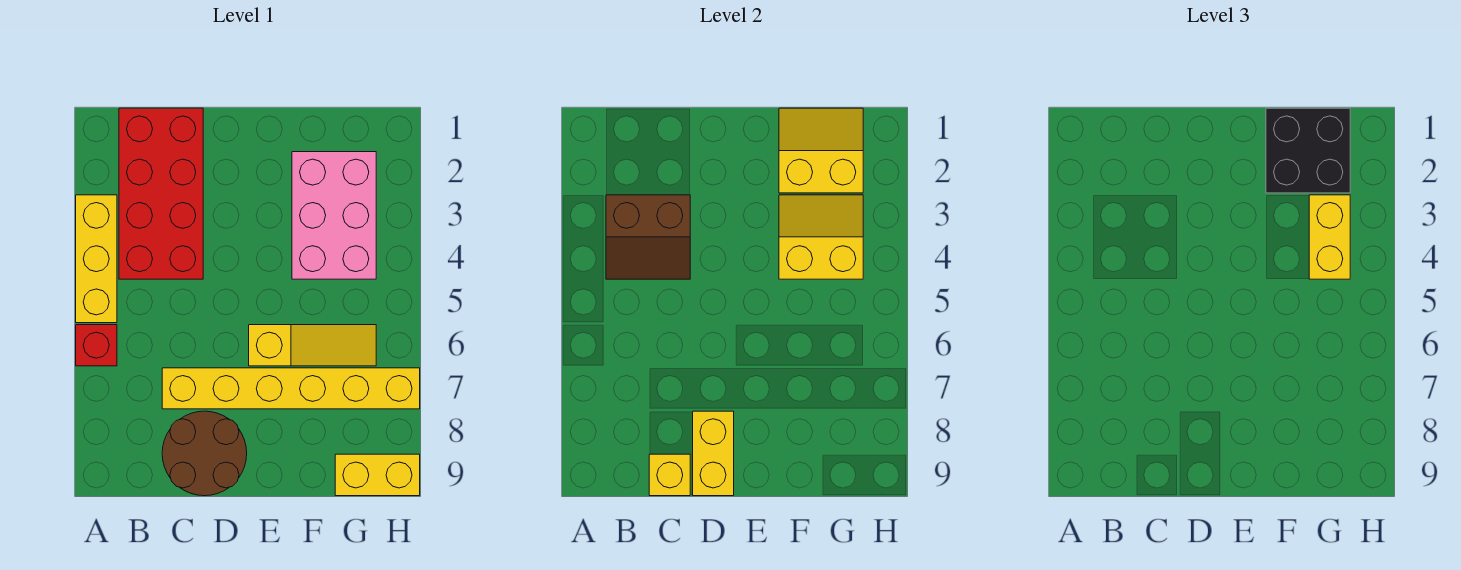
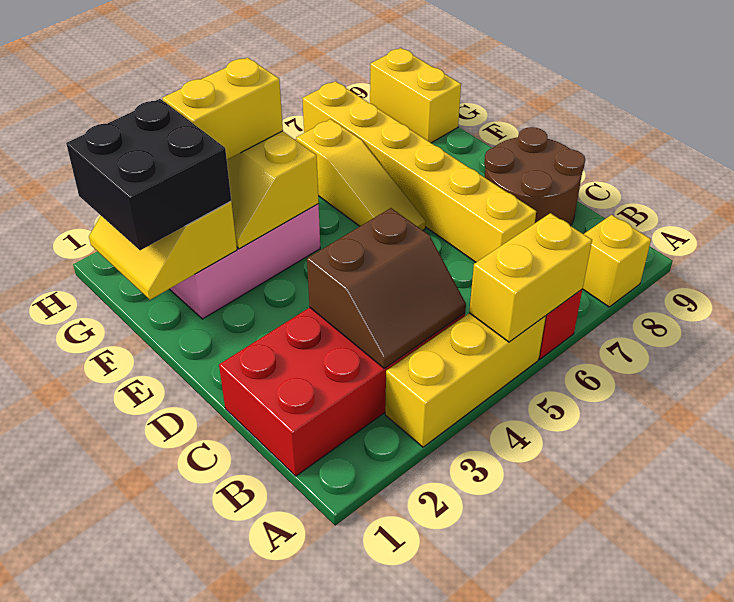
brown slope B3:C4 level 2 top 3 -> brown slope B3:C4 level 2 top C
yellow brick C9 level 2 -> yellow brick A8 level 1
yellow brick D8:D9 level 2 -> yellow brick A5:A6 level 2
yellow slope E6:G6 level 1 top E -> yellow slope E6:G6 level 1 top G

